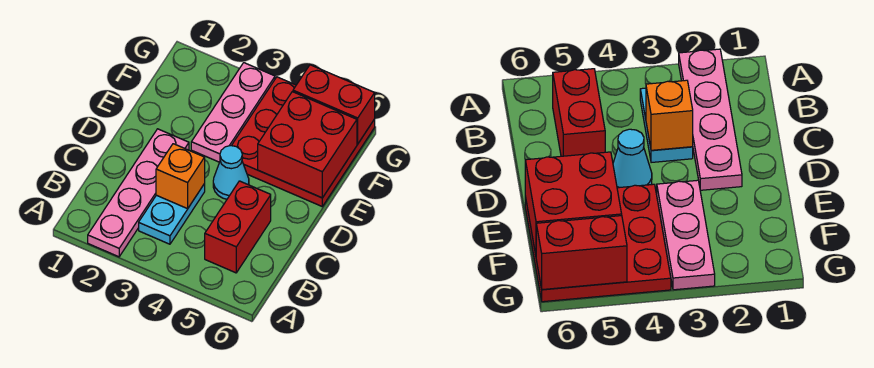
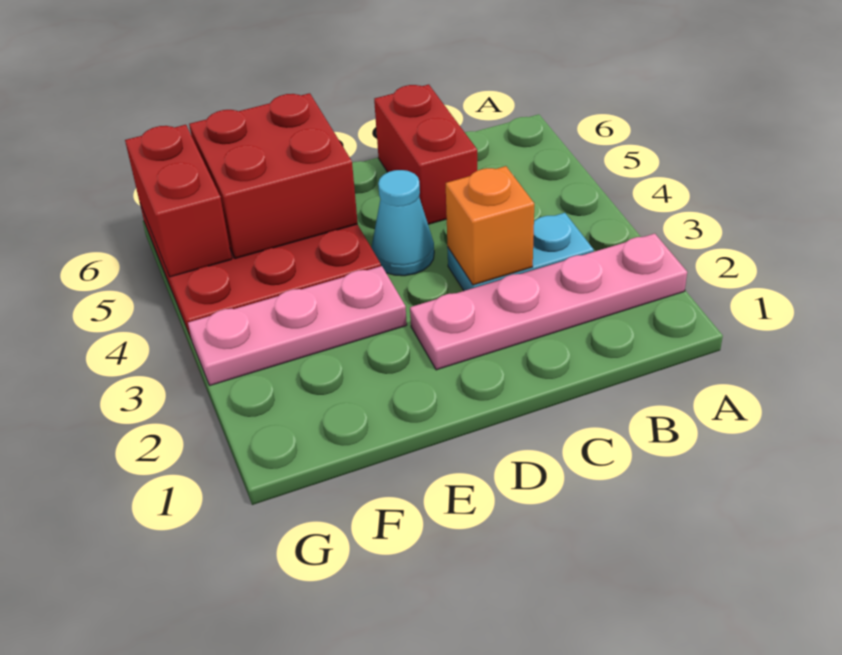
red brick B5:C5 level 1 -> red brick C5:C6 level 1

